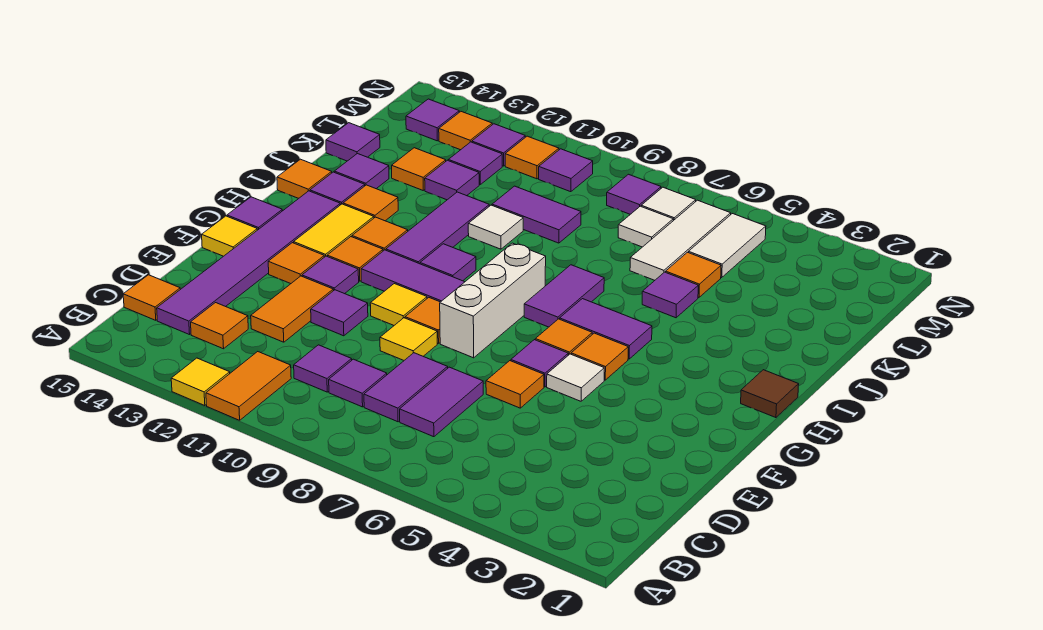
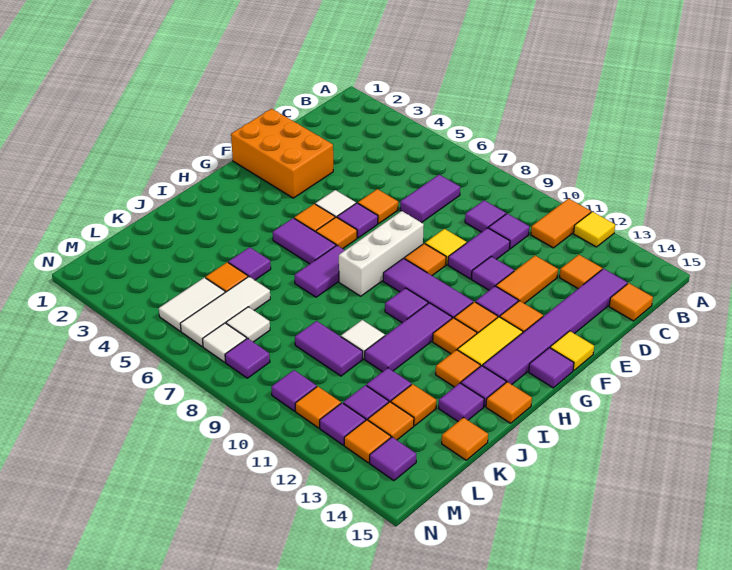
purple tile C8:D8 level 1 -> purple tile D10:E10 level 1
none -> orange brick E1:F3 level 1
yellow tile F10 level 1 -> none
brown tile H1 level 1 -> none
purple tile K15 level 1 -> orange tile K15 level 1
none -> orange tile L13 level 1

